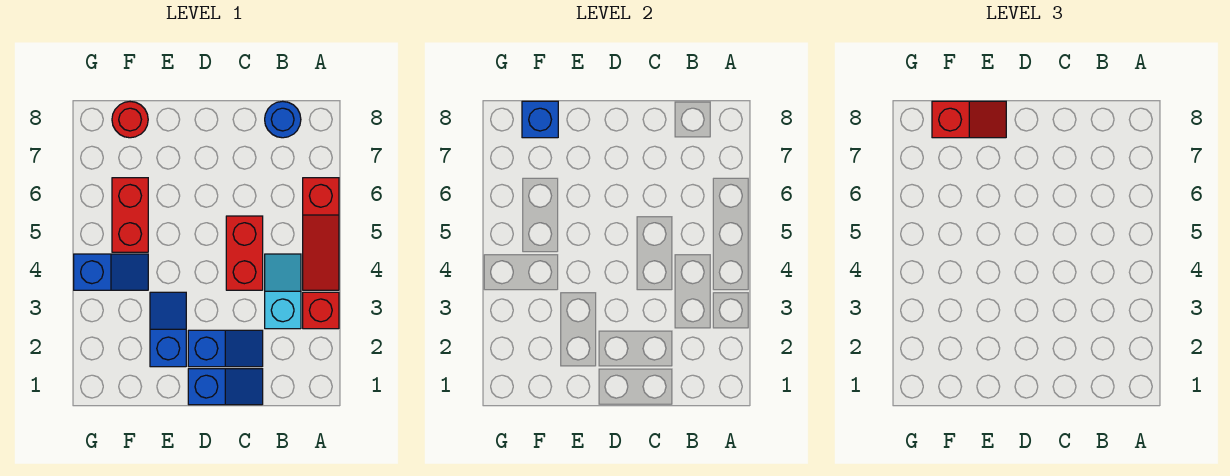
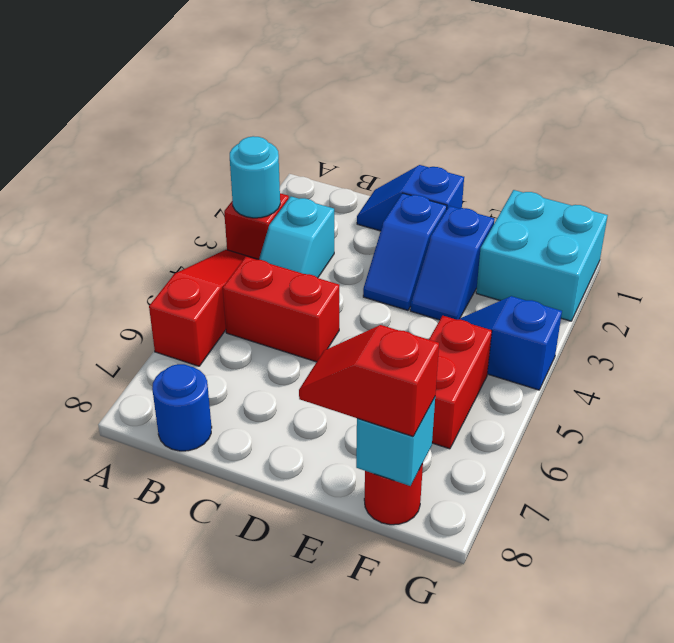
none -> cyan round brick A3 level 2
blue slope C2:D2 level 1 top D -> blue slope D2:D3 level 1 top 2
red brick C4:C5 level 1 -> red brick B5:C5 level 1
none -> cyan brick F1:G2 level 1
blue brick F8 level 2 -> cyan brick F8 level 2

